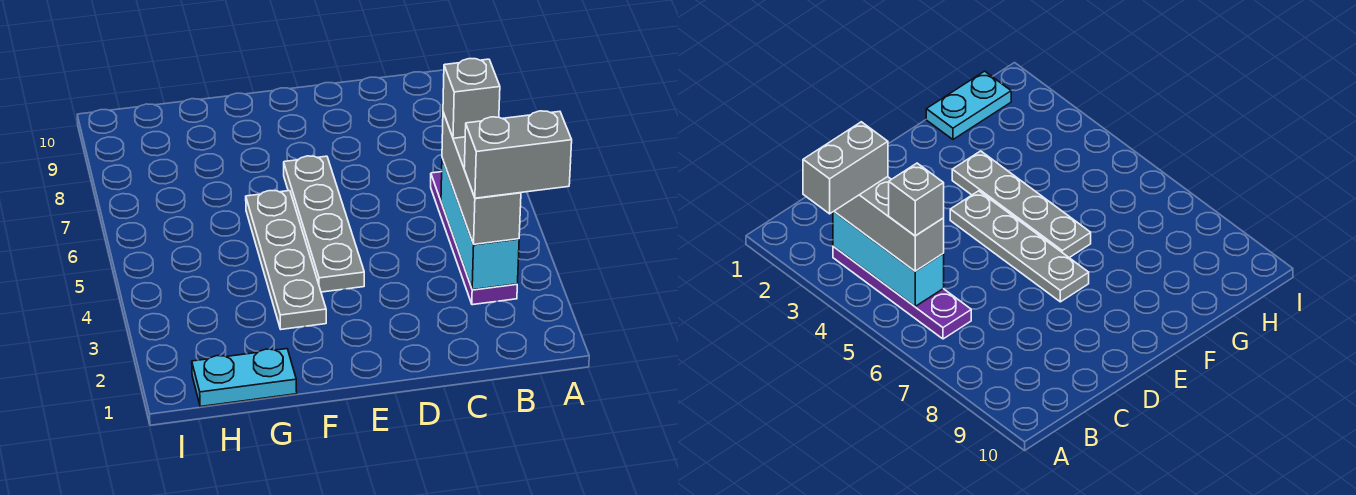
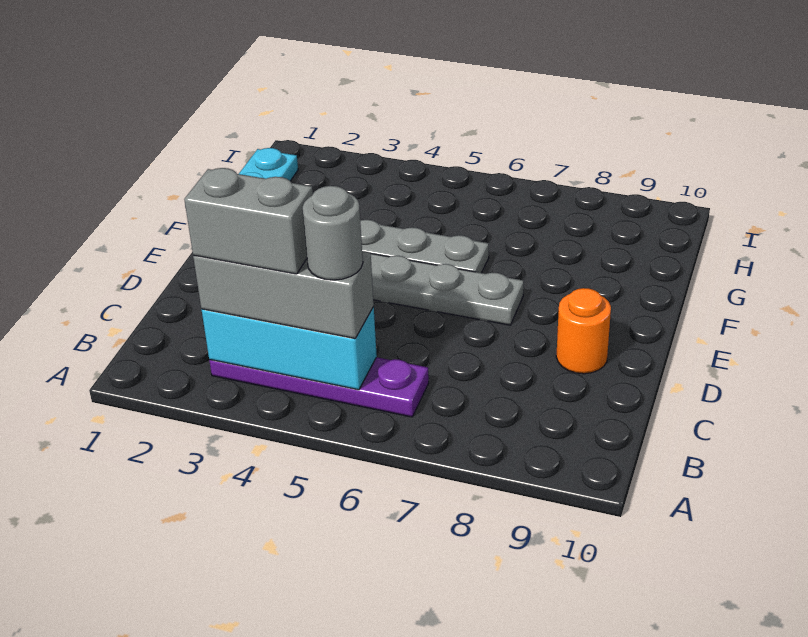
grey brick A3:B3 level 4 -> grey brick B3:B4 level 4
grey brick B5 level 4 -> grey round brick B5 level 4
none -> orange round brick D9 level 1

